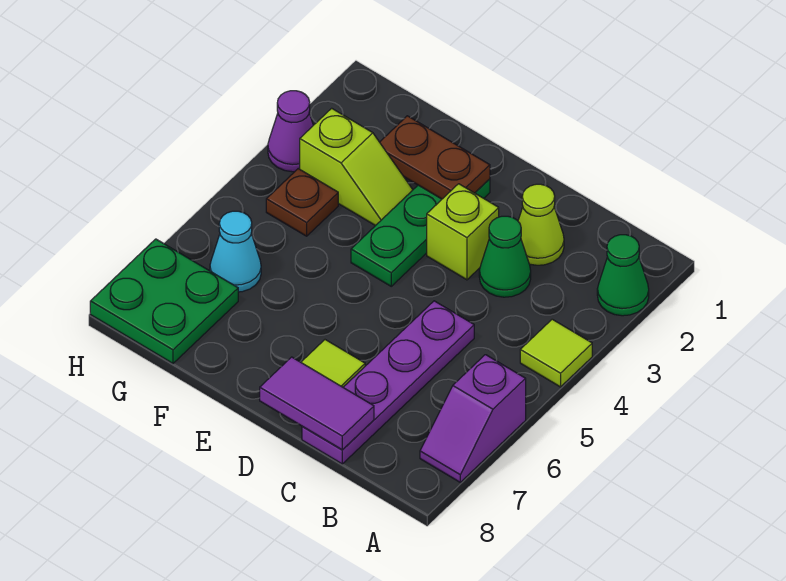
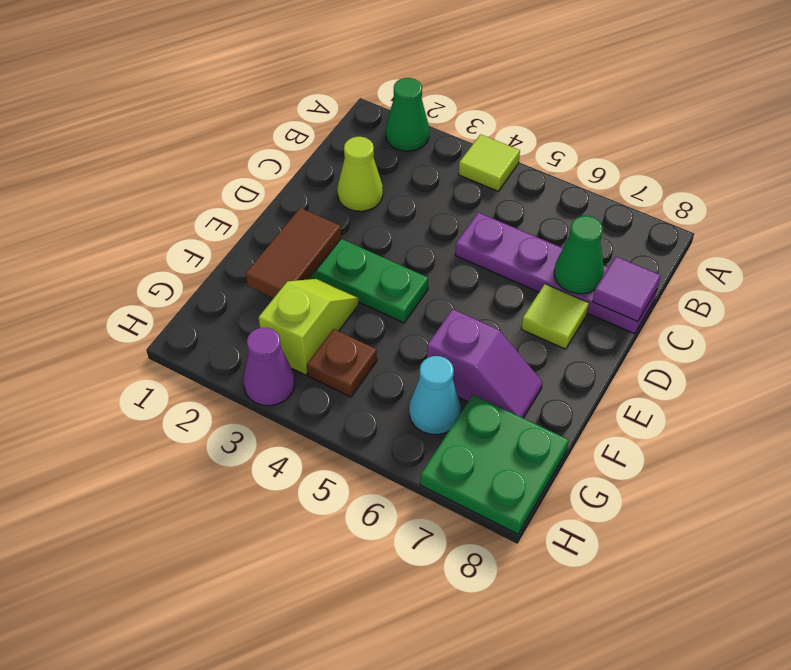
purple slope A6:A7 level 1 top 6 -> purple slope F6:F7 level 1 top 6
green cone C3 level 1 -> green cone C7 level 2
purple tile C8:D8 level 2 -> purple tile C8 level 2
lime brick D3 level 1 -> none
brown plate E2:F2 level 2 -> brown tile E2:F2 level 2

